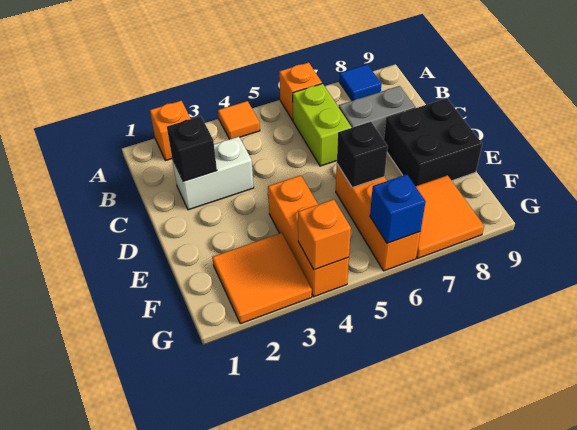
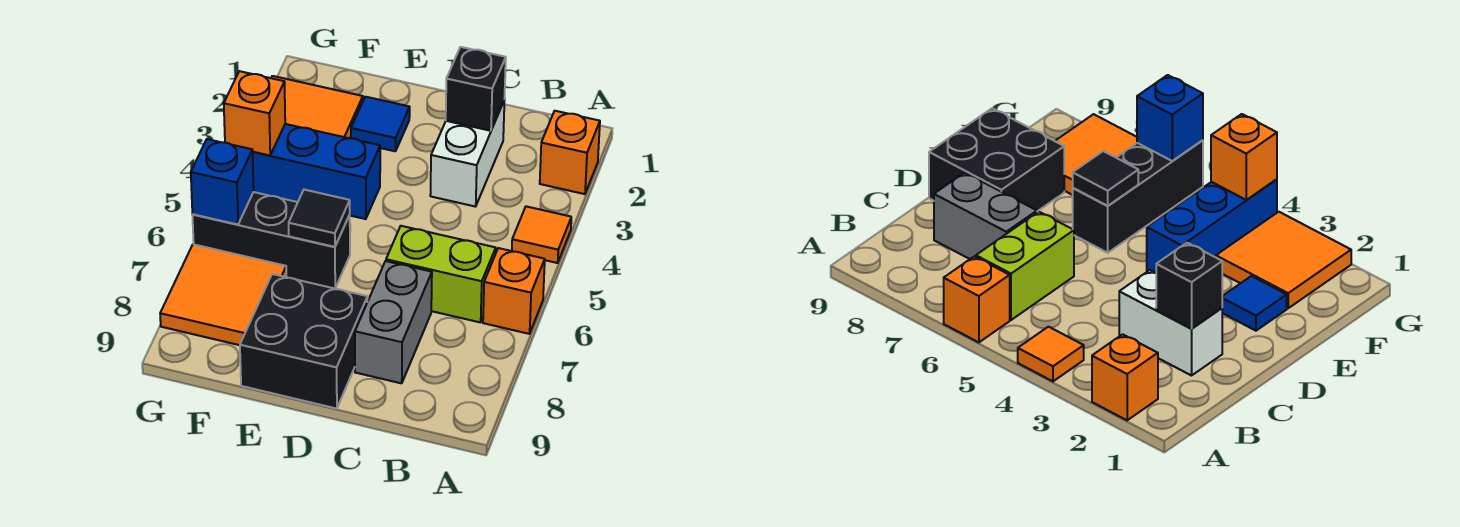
blue tile A8 level 1 -> blue tile E2 level 1
orange brick E4:G4 level 1 -> blue brick E4:G4 level 1
orange brick E6:G6 level 1 -> black brick E6:G6 level 1
black brick E6 level 2 -> black tile E6 level 2

